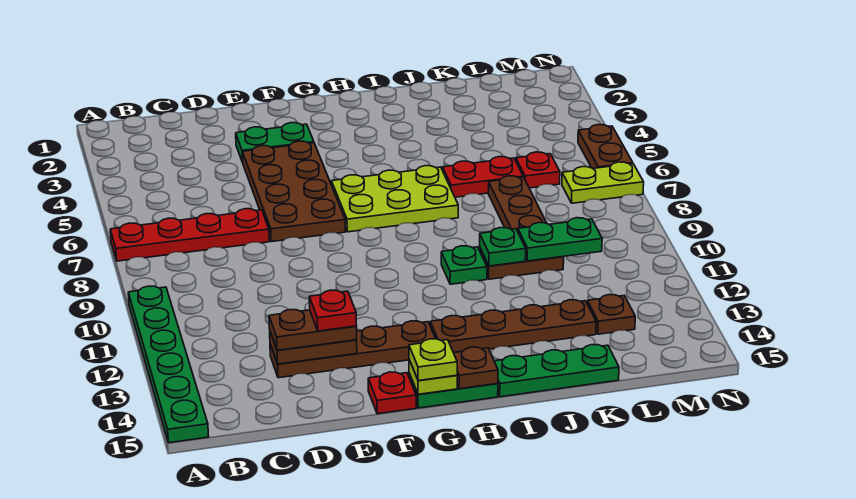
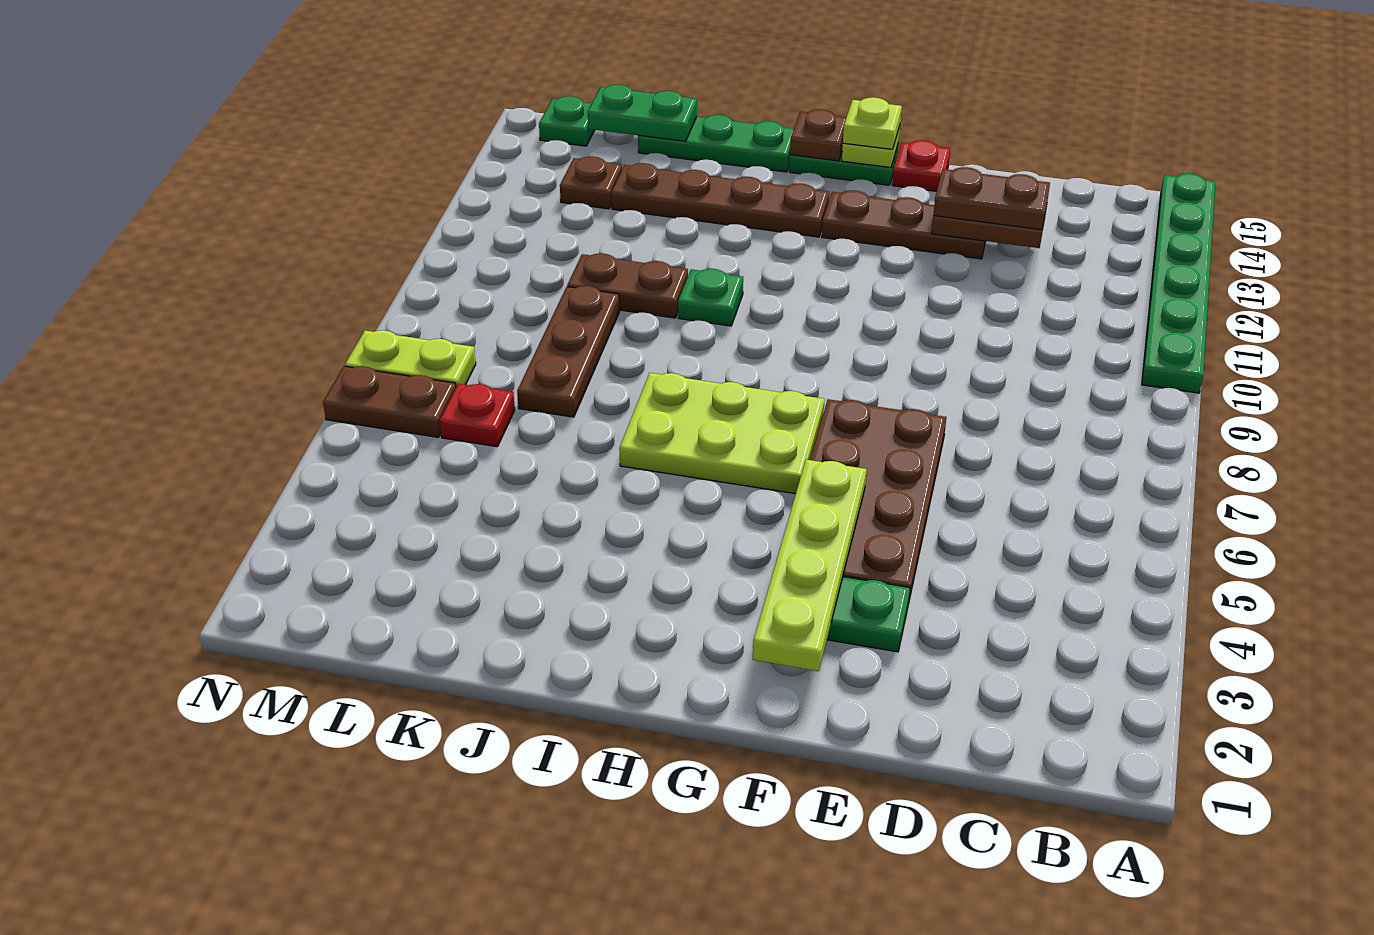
red plate A7:D7 level 1 -> none
brown plate D13:G13 level 1 -> brown plate E13:G13 level 1
red plate E13 level 4 -> none
none -> lime plate F2:F5 level 2
red plate J6:K6 level 1 -> none
green plate J10 level 2 -> green plate M15 level 1
green plate K10:L10 level 2 -> green plate K15:L15 level 2
brown plate N5:N6 level 1 -> brown plate M6:N6 level 1

